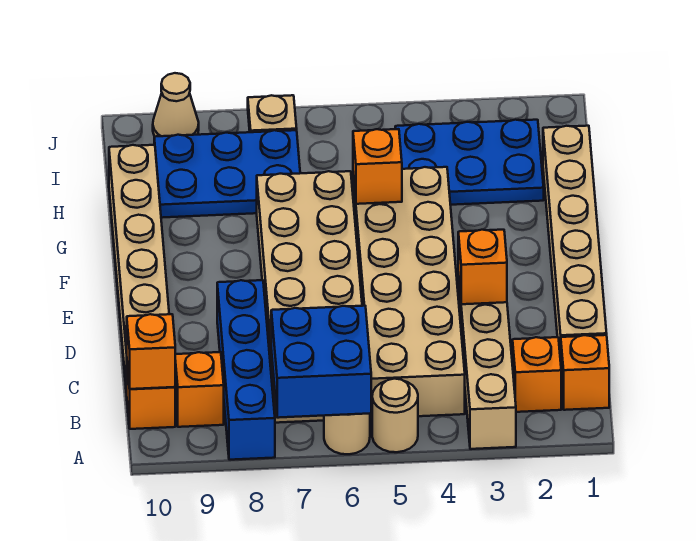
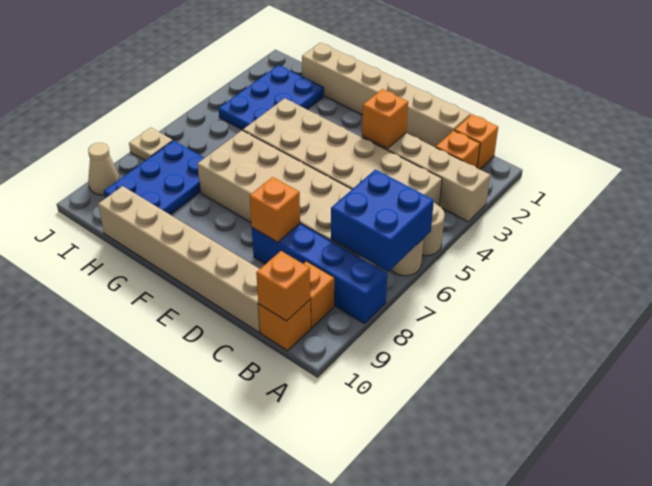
orange brick G5 level 2 -> orange brick D8 level 2

